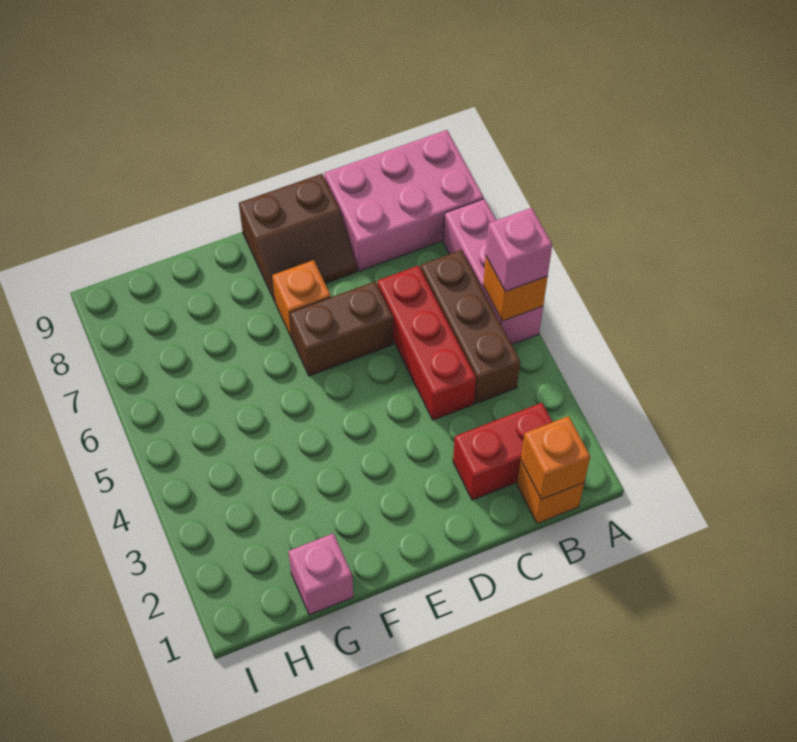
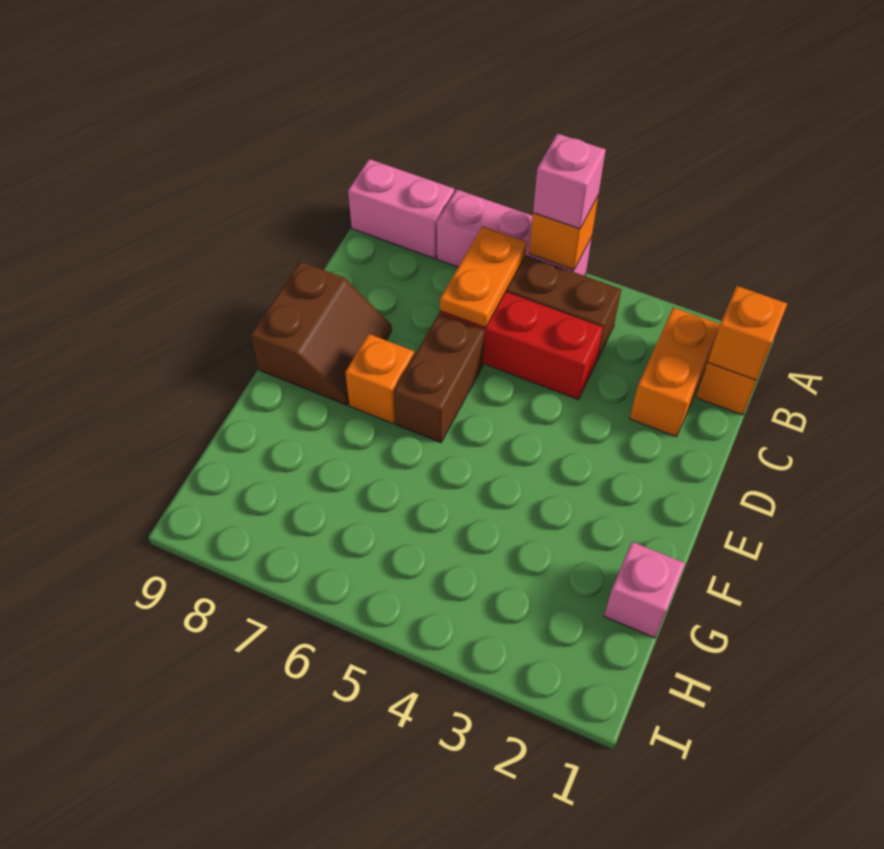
pink brick A8:C9 level 1 -> pink brick A8:A9 level 1
red brick B2:C2 level 1 -> orange brick B2:C2 level 1
none -> orange plate B6:C6 level 2

